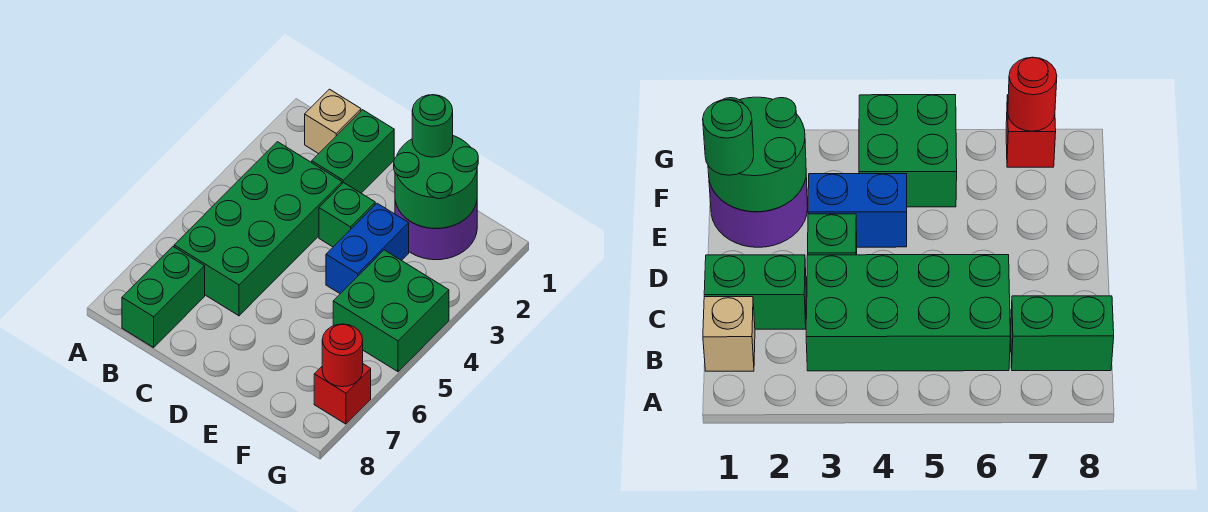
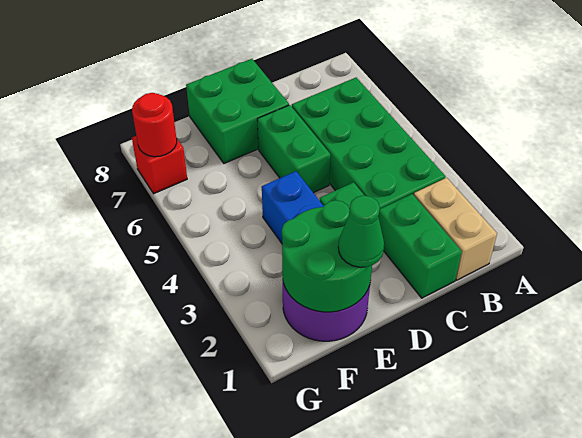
tan brick B1 level 1 -> tan brick B1:B2 level 1
green brick B7:B8 level 1 -> green brick D5:D6 level 1
green round brick E1 level 3 -> green cone E1 level 3
green brick F4:G5 level 1 -> green brick D7:E8 level 1

